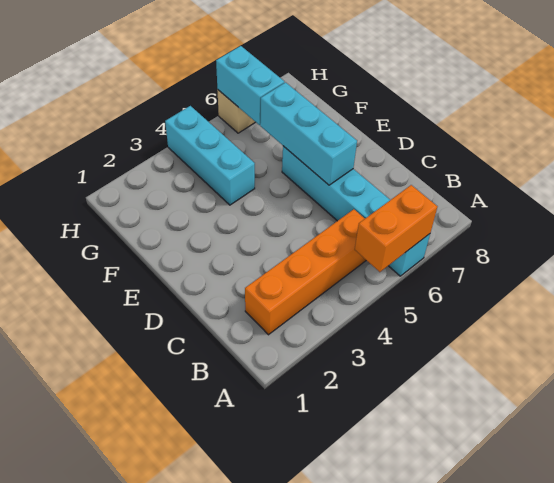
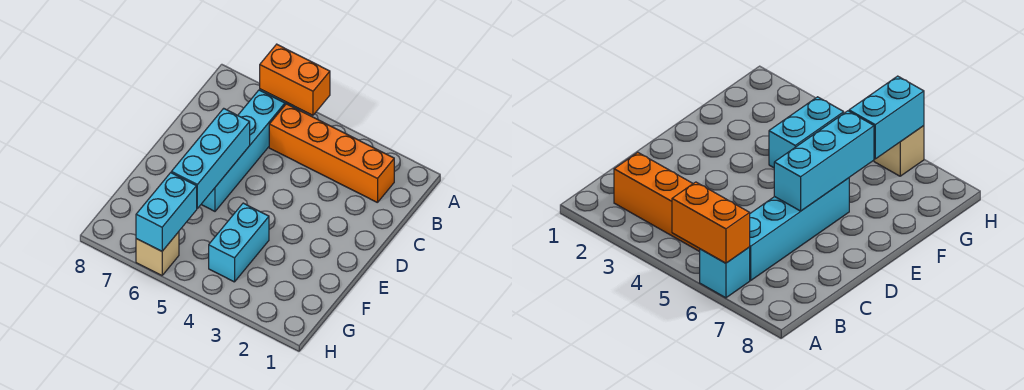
cyan brick F4:H4 level 1 -> cyan brick F4:G4 level 1

